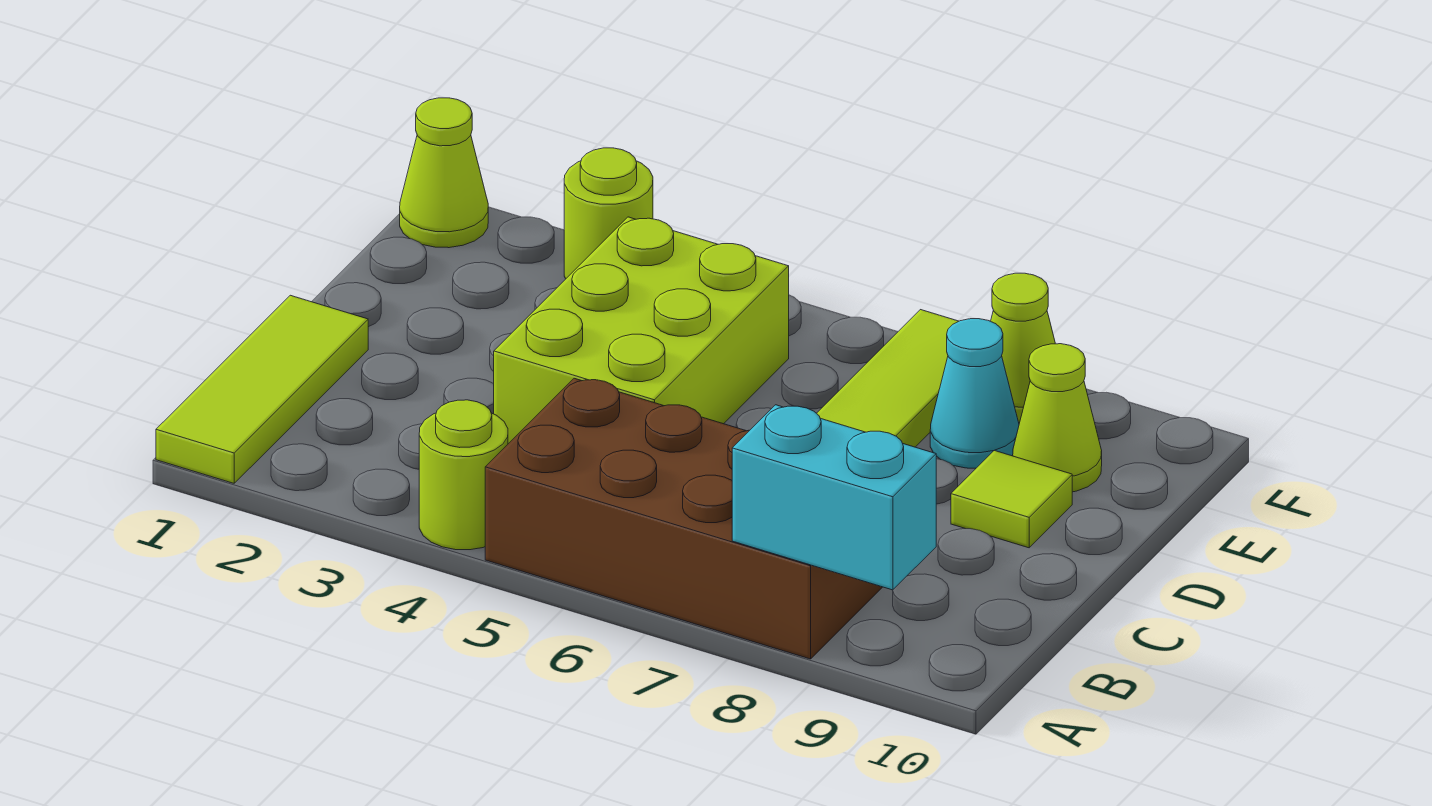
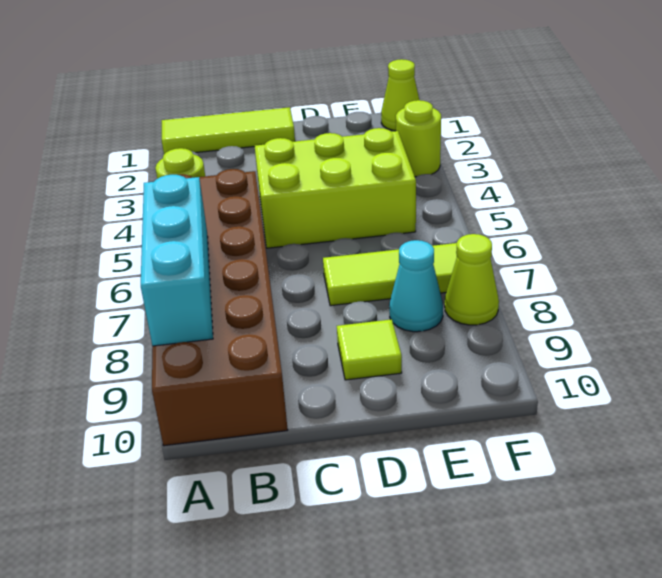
brown brick A5:B8 level 1 -> brown brick A5:B10 level 1
cyan brick A8:A9 level 2 -> cyan brick A7:A9 level 2
lime cone E9 level 1 -> none

